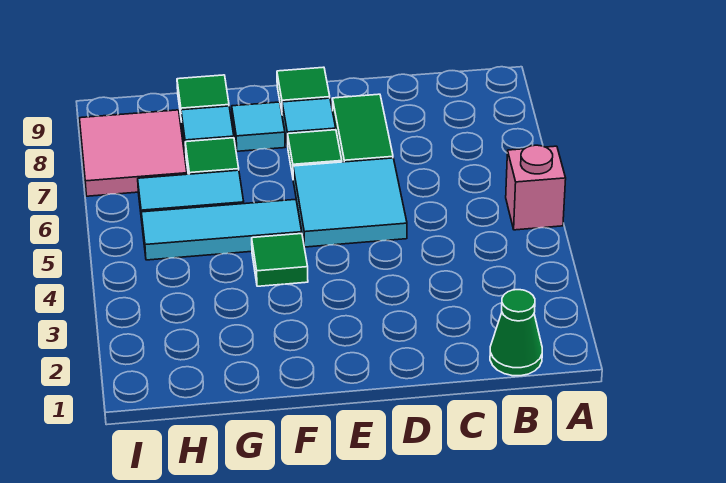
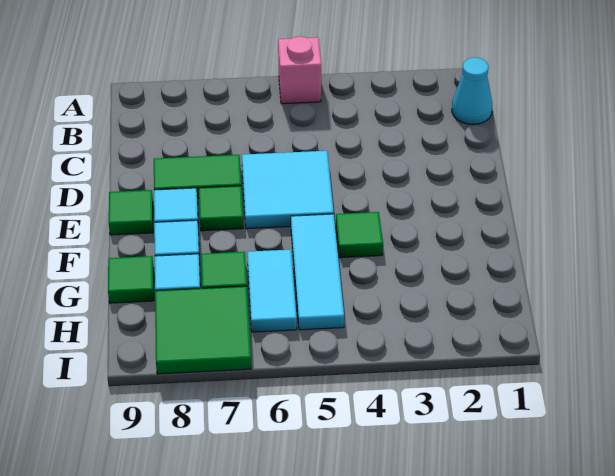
green cone B1 level 1 -> cyan cone B1 level 1
pink tile H7:I8 level 1 -> green tile H7:I8 level 1

